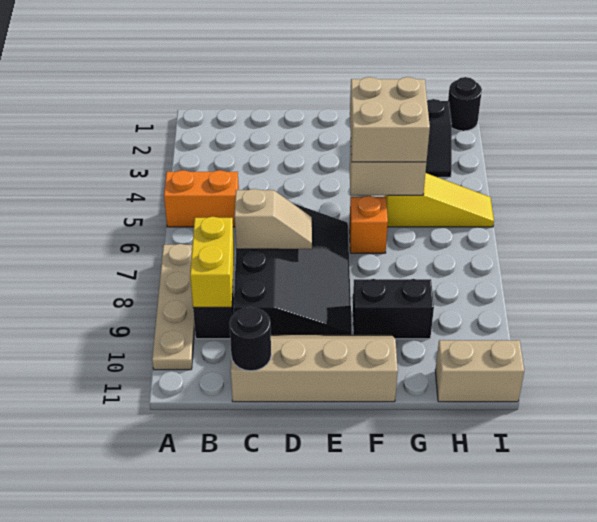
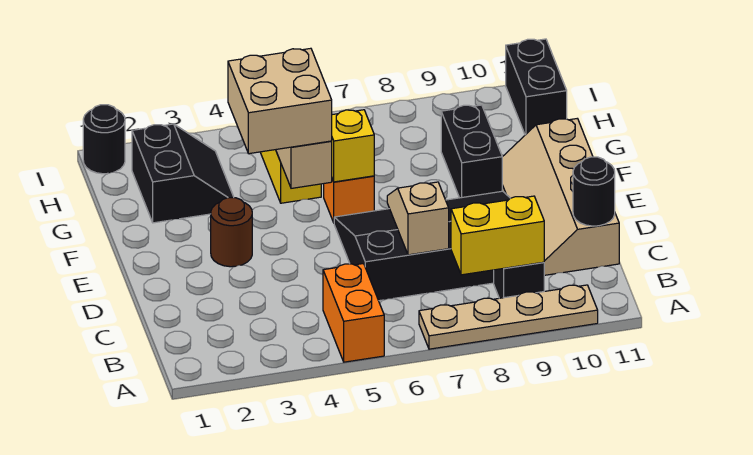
none -> brown round brick E3 level 1
none -> yellow brick F6 level 2
tan brick H11:I11 level 1 -> black brick H11:I11 level 1

